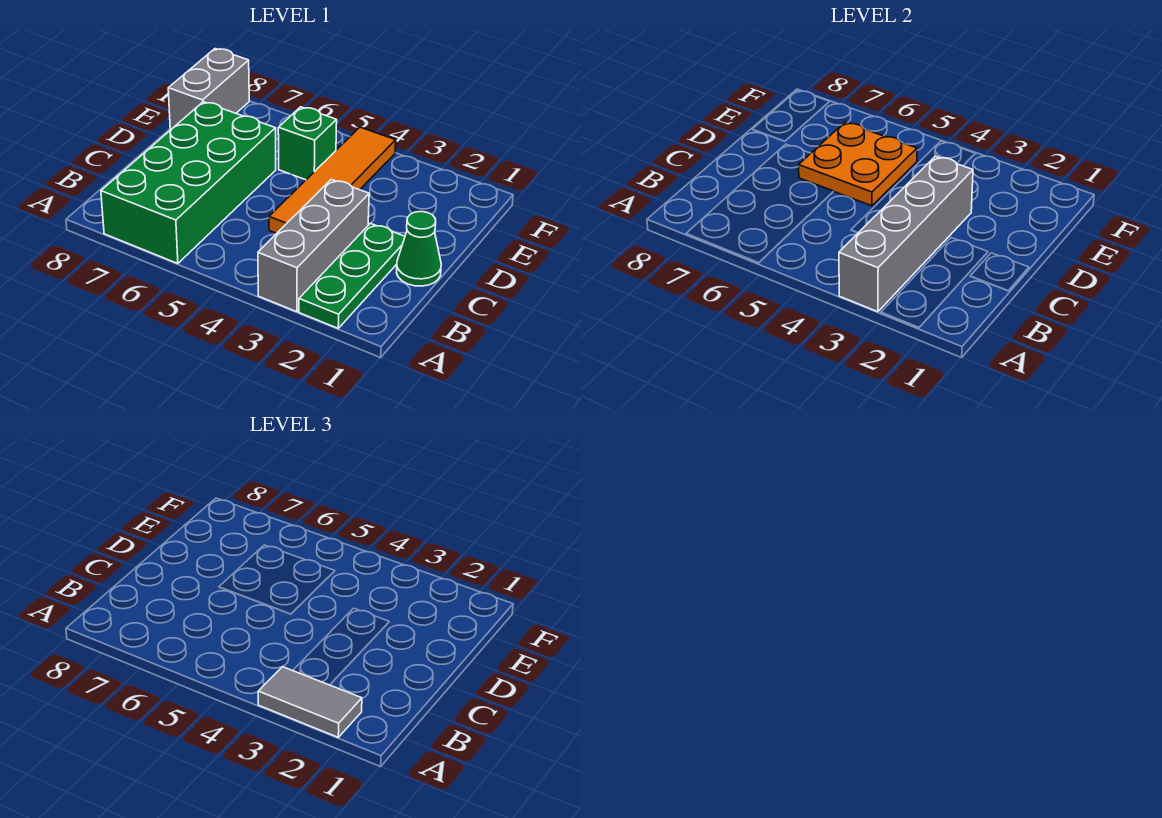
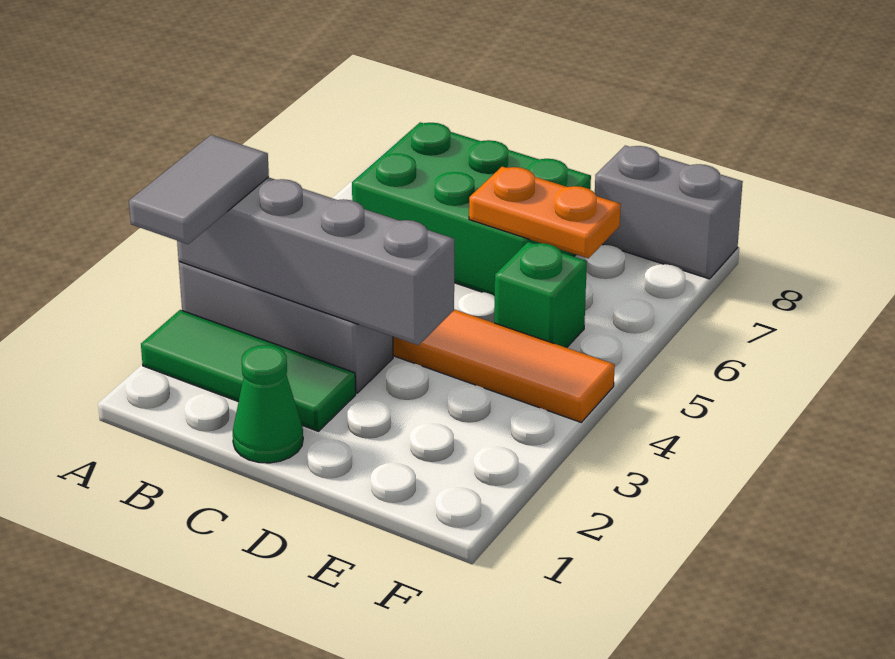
green plate A2:C2 level 1 -> green tile A2:C2 level 1
green brick A6:D7 level 1 -> green brick B6:D7 level 1
orange plate D5:E6 level 2 -> orange plate D6:E6 level 2

